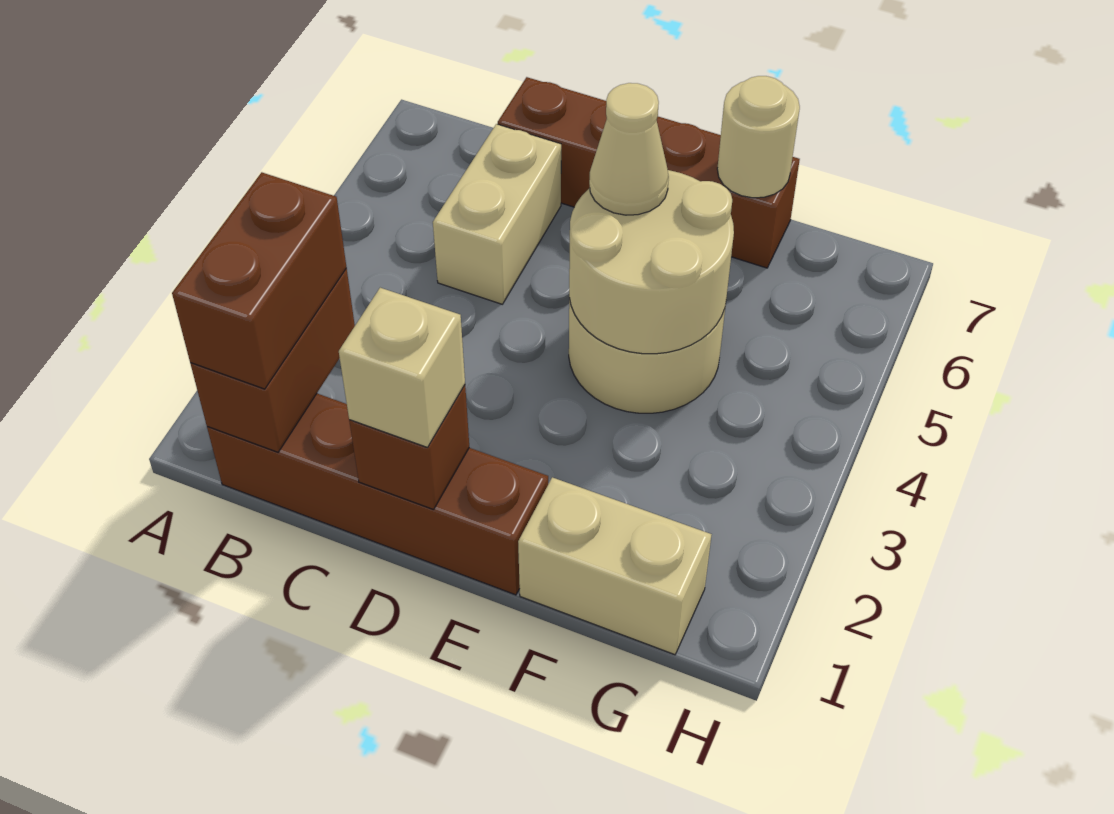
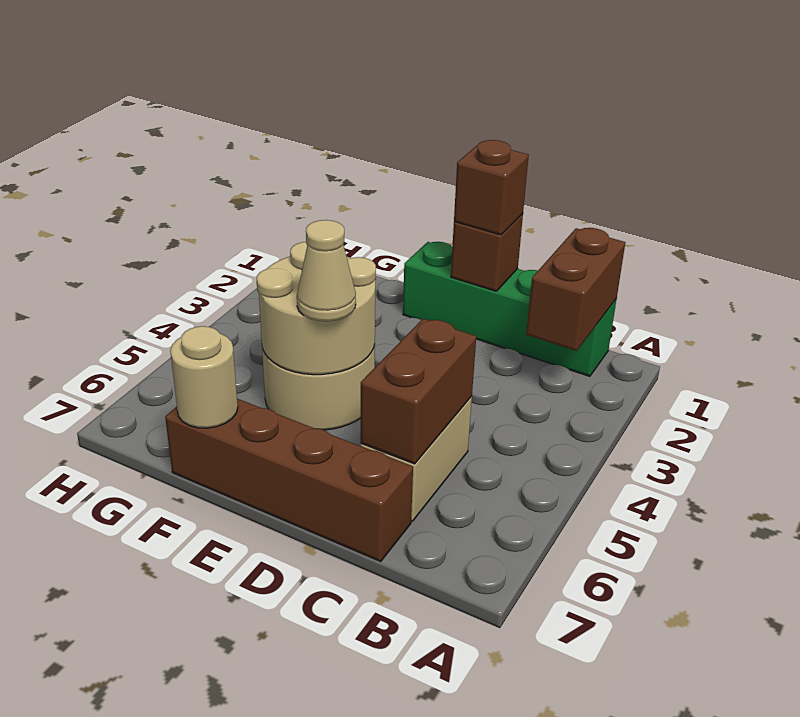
brown brick B1:E1 level 1 -> green brick B1:E1 level 1
brown brick B1:B2 level 3 -> brown brick C5:C6 level 2
tan brick D1 level 3 -> brown brick D1 level 3
tan brick F1:G1 level 1 -> none

